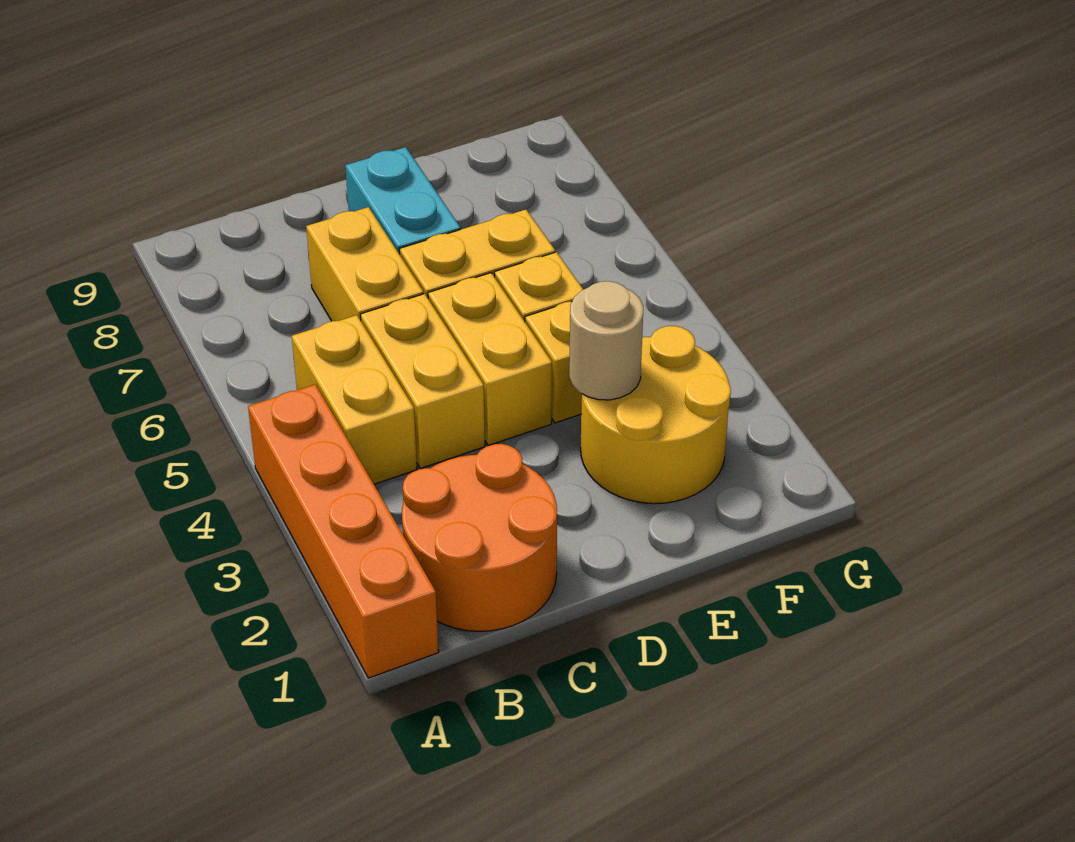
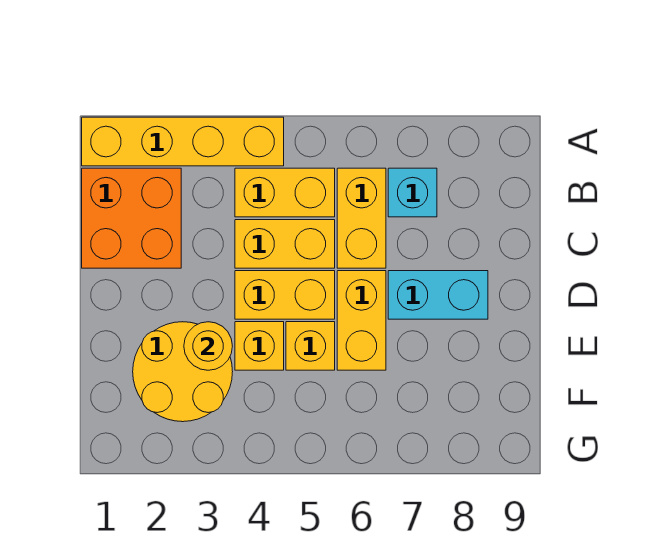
orange brick A1:A4 level 1 -> yellow brick A1:A4 level 1
orange round brick B1:C2 level 1 -> orange brick B1:C2 level 1
none -> cyan brick B7 level 1
yellow brick C6:C7 level 1 -> yellow brick B6:C6 level 1
tan round brick E3 level 2 -> yellow round brick E3 level 2

